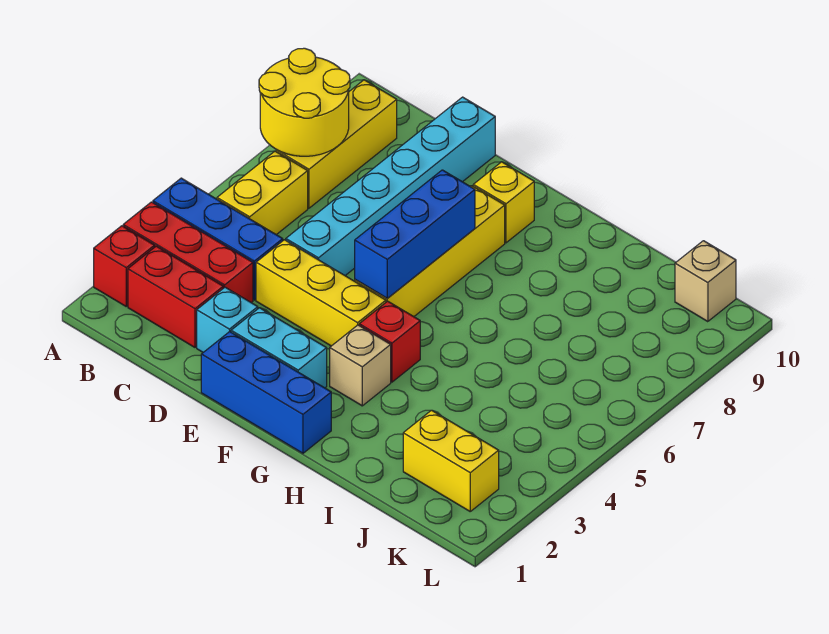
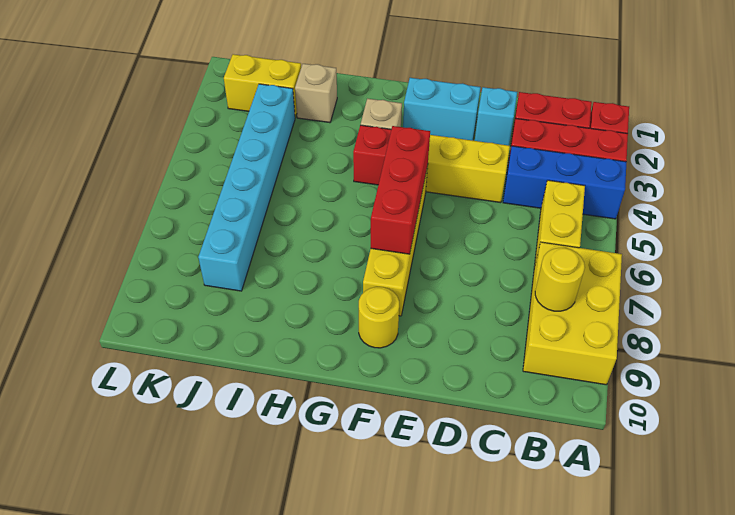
yellow round brick A7:B8 level 2 -> yellow round brick B8 level 2
yellow brick B7:B9 level 1 -> yellow brick A7:B9 level 1
cyan brick D5:D10 level 1 -> cyan brick J3:J8 level 1
blue brick E1:G1 level 1 -> none
blue brick F5:F7 level 2 -> red brick F5:F7 level 2
yellow brick F9 level 1 -> yellow round brick F9 level 1
tan brick K10 level 1 -> tan brick I2 level 1

